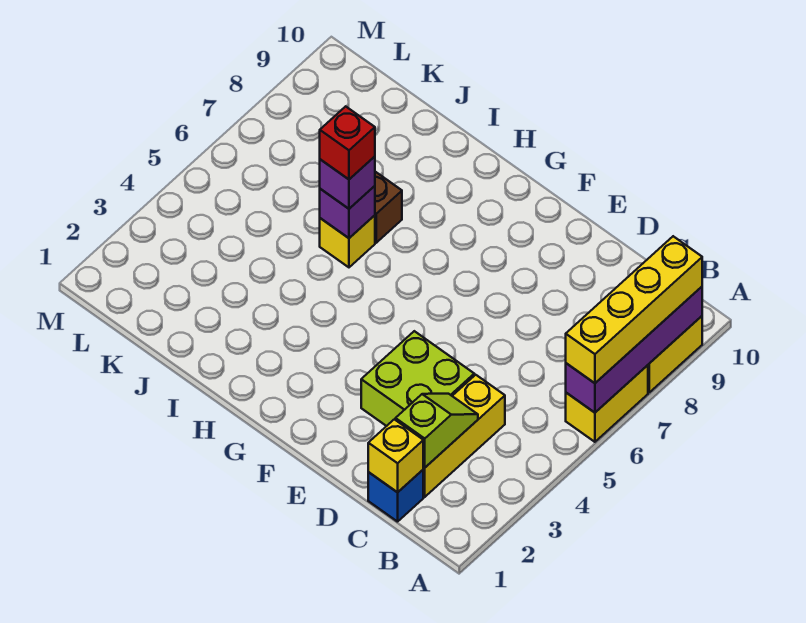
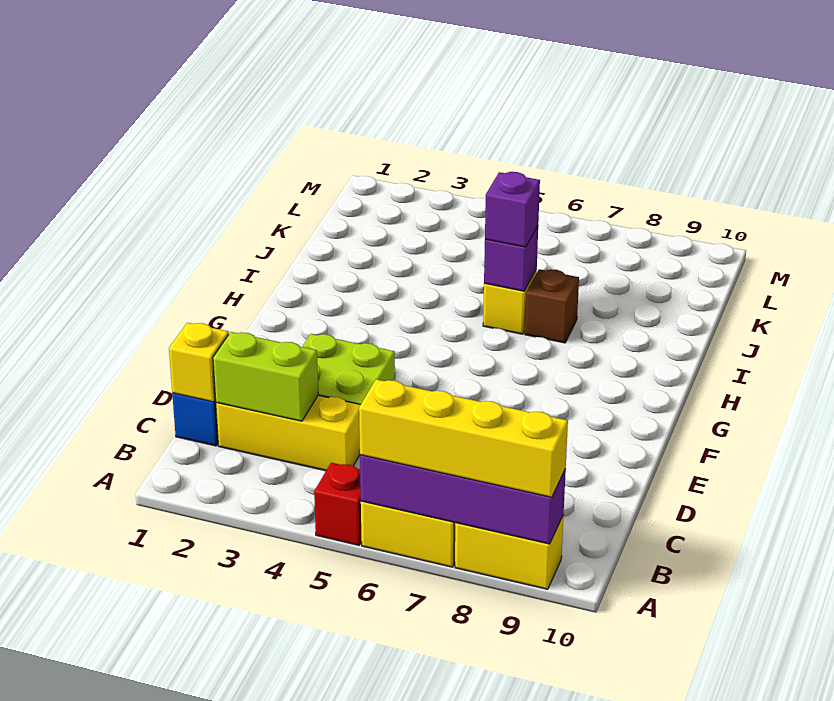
lime slope C2:C3 level 2 top 2 -> lime brick C2:C3 level 2
red brick I6 level 4 -> red brick A5 level 1

